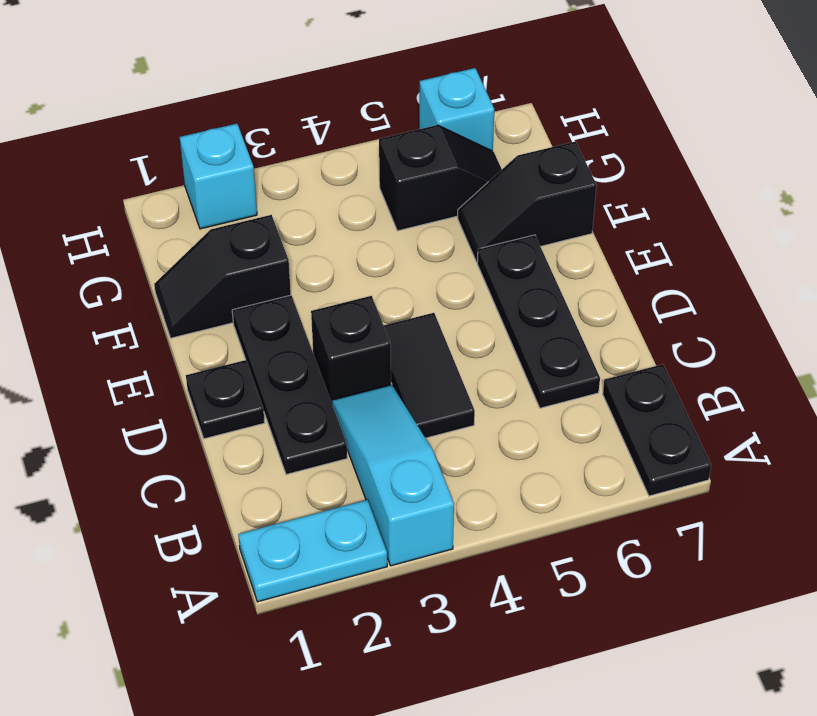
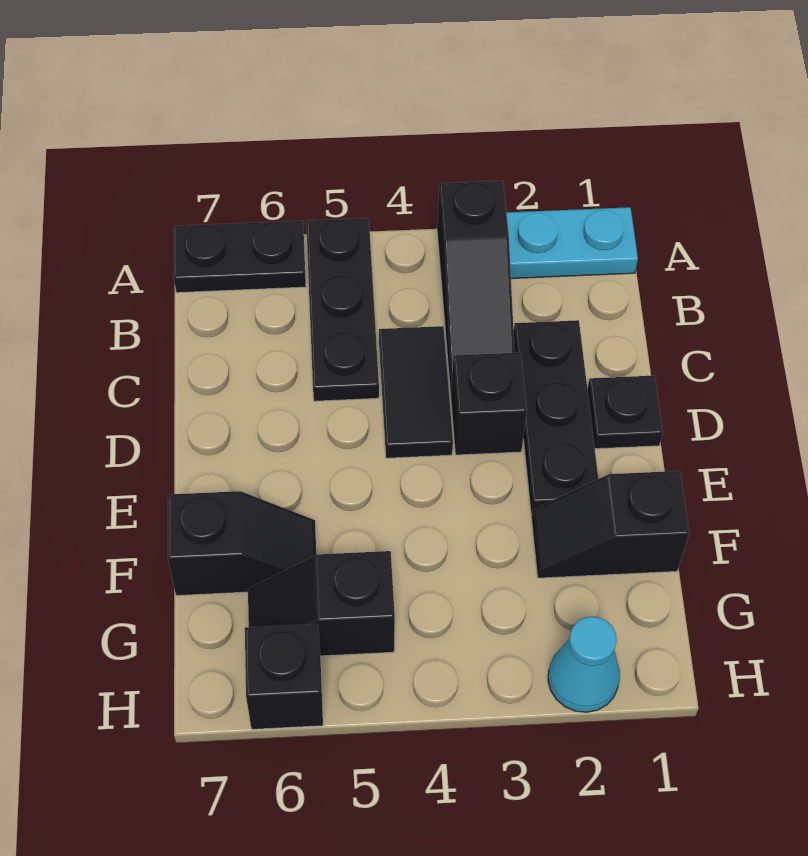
cyan slope A3:C3 level 1 top A -> black slope A3:C3 level 1 top A
black plate A7:B7 level 1 -> black plate A6:A7 level 1
black plate C6:E6 level 1 -> black plate A5:C5 level 1
black slope F1:F2 level 1 top 2 -> black slope F1:F2 level 1 top 1
cyan brick H2 level 1 -> cyan cone H2 level 1
cyan brick H6 level 1 -> black brick H6 level 1

